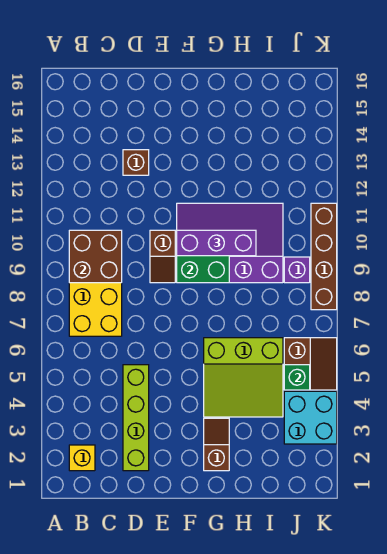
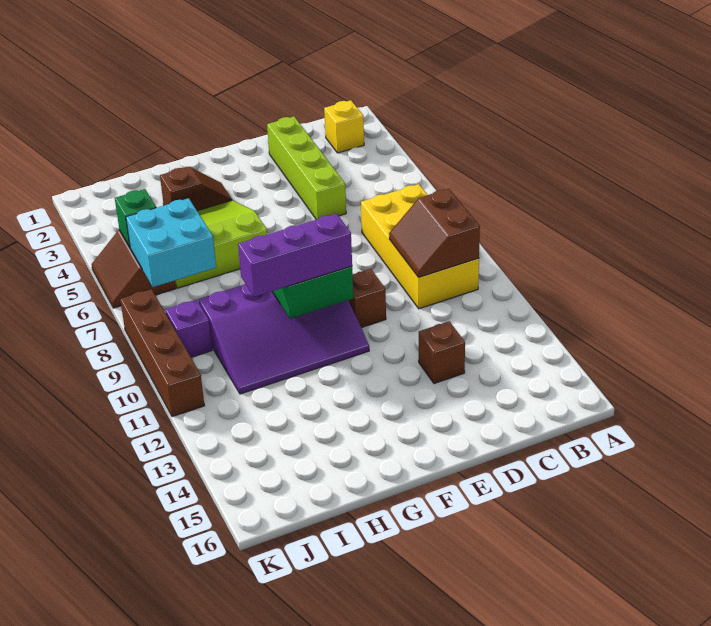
brown brick B9:C10 level 2 -> brown slope B9:C10 level 2 top B
brown slope G2:G3 level 1 top 2 -> brown slope G3:H3 level 1 top H
cyan brick J3:K4 level 1 -> cyan brick I6:J7 level 2

